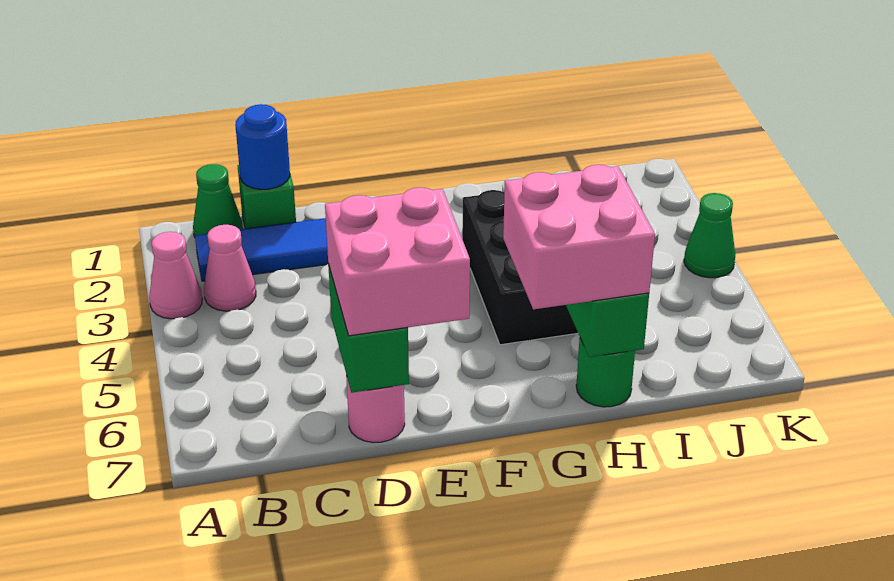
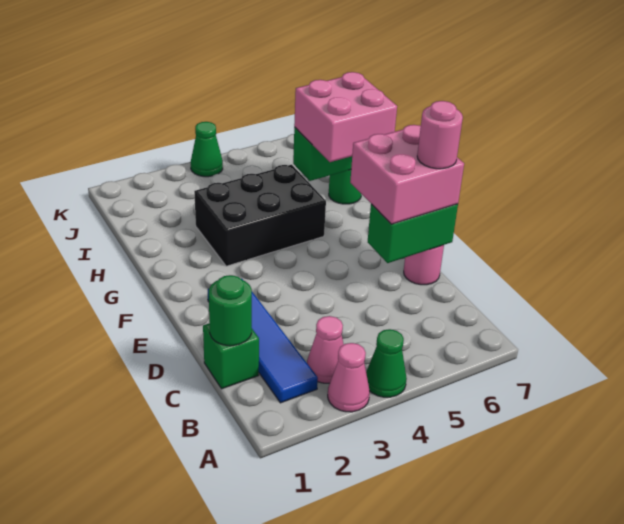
green cone B1 level 1 -> green cone A4 level 1
blue round brick C1 level 2 -> green round brick C1 level 2
none -> pink round brick D7 level 4

